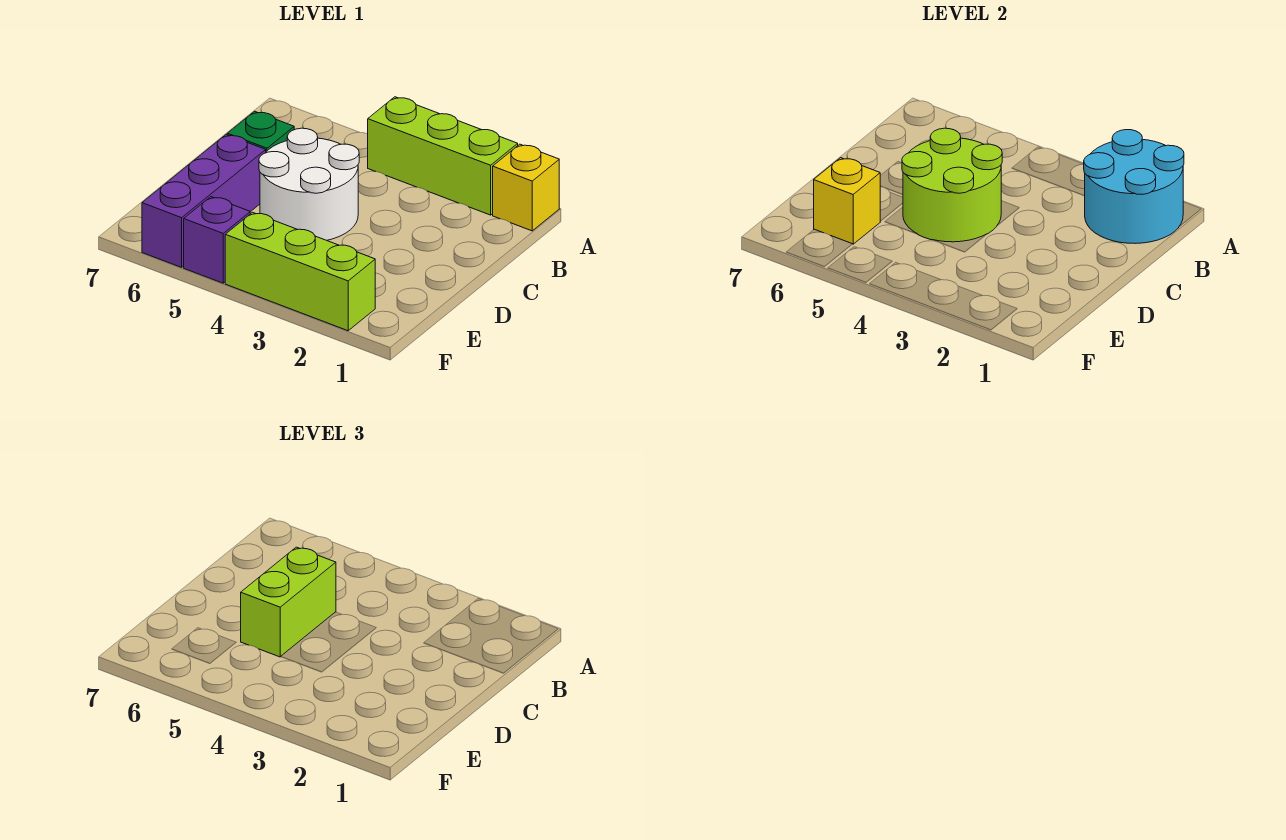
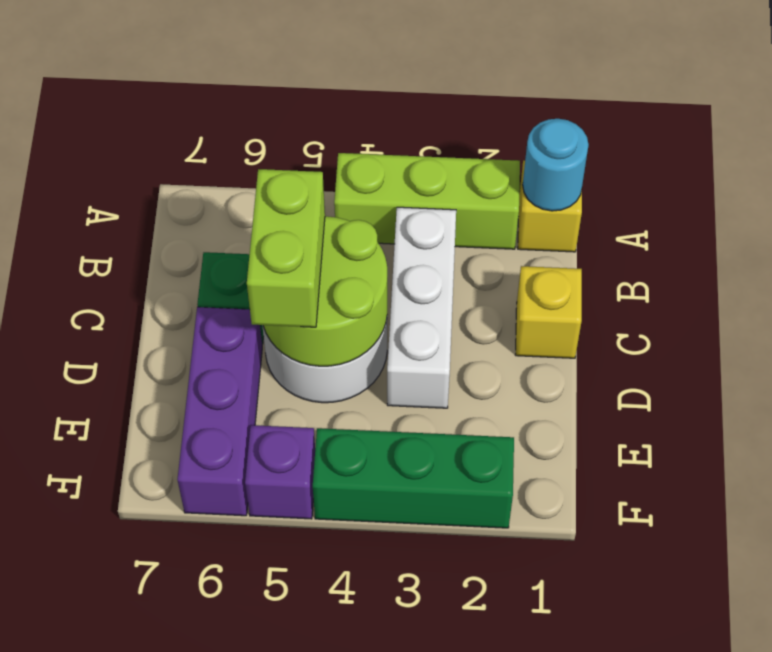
cyan round brick A1:B2 level 2 -> cyan round brick A1 level 2
none -> white brick B3:D3 level 1
yellow brick E6 level 2 -> yellow brick C1 level 1
lime brick F2:F4 level 1 -> green brick F2:F4 level 1

